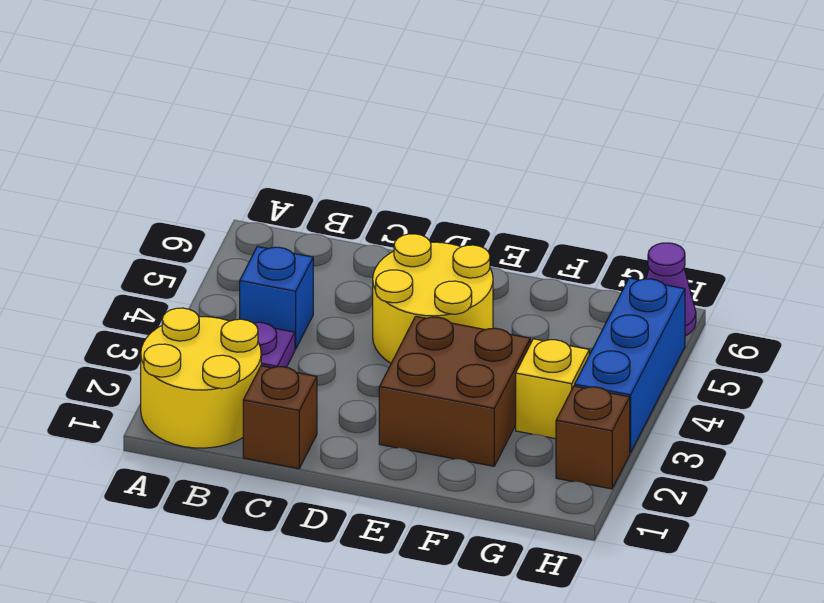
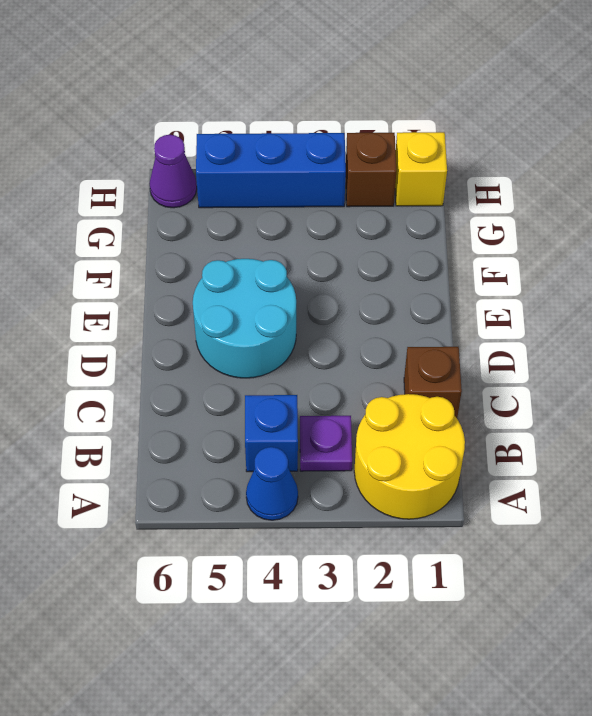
none -> blue cone A4 level 1
yellow round brick D4:E5 level 1 -> cyan round brick D4:E5 level 1
brown brick E2:F3 level 1 -> none
yellow brick G3 level 1 -> yellow brick H1 level 1

